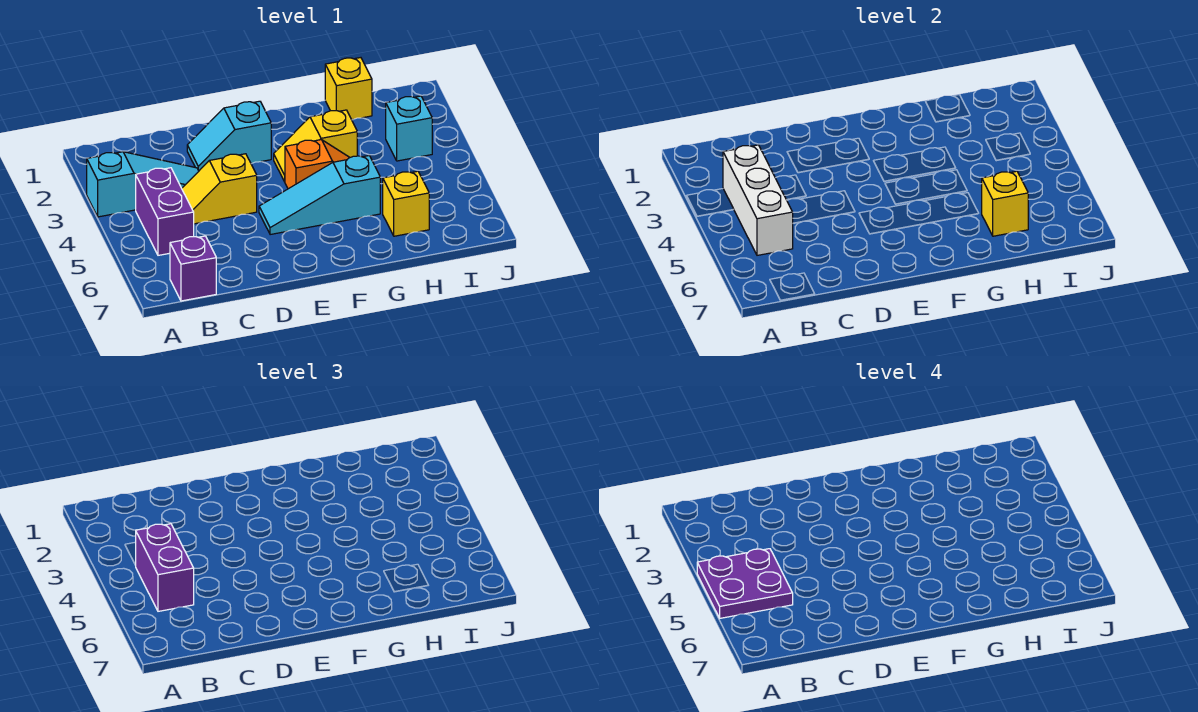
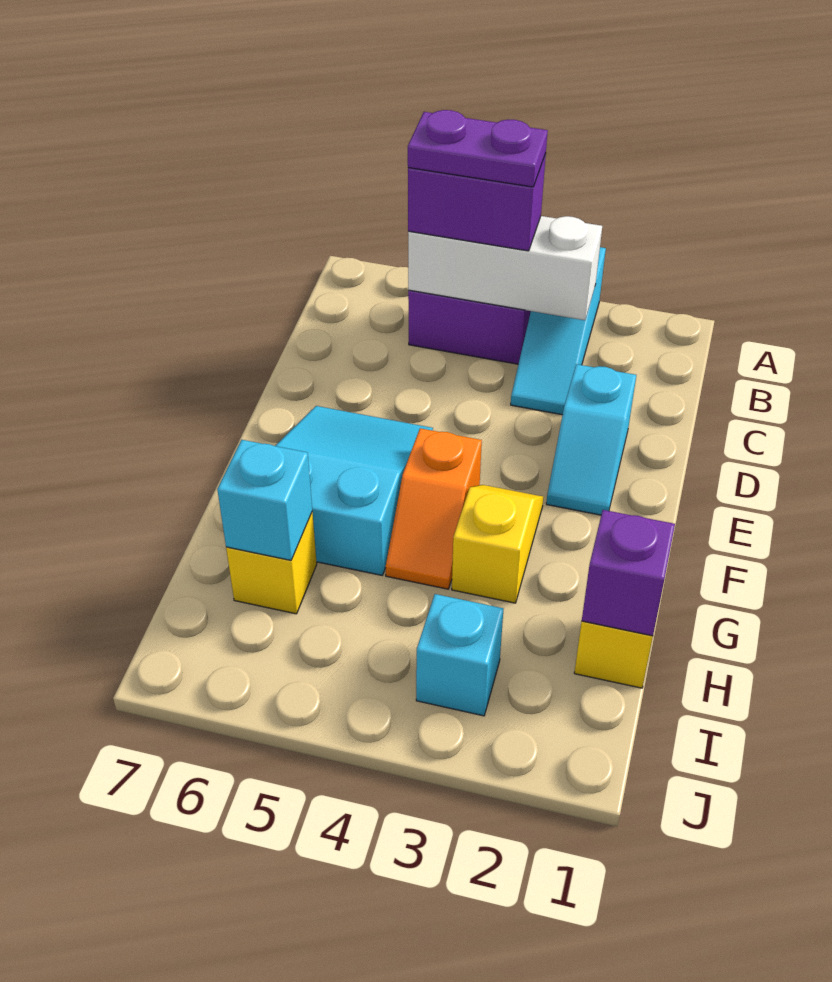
purple plate A4:B5 level 4 -> purple plate B4:B5 level 4
purple brick B7 level 1 -> purple brick H1 level 2
yellow slope C4:D4 level 1 top D -> none
cyan slope D2:E2 level 1 top E -> cyan slope D2:E2 level 1 top D
cyan slope E5:G5 level 1 top G -> cyan slope E5:G6 level 1 top G
yellow brick H6 level 2 -> cyan brick H6 level 2

